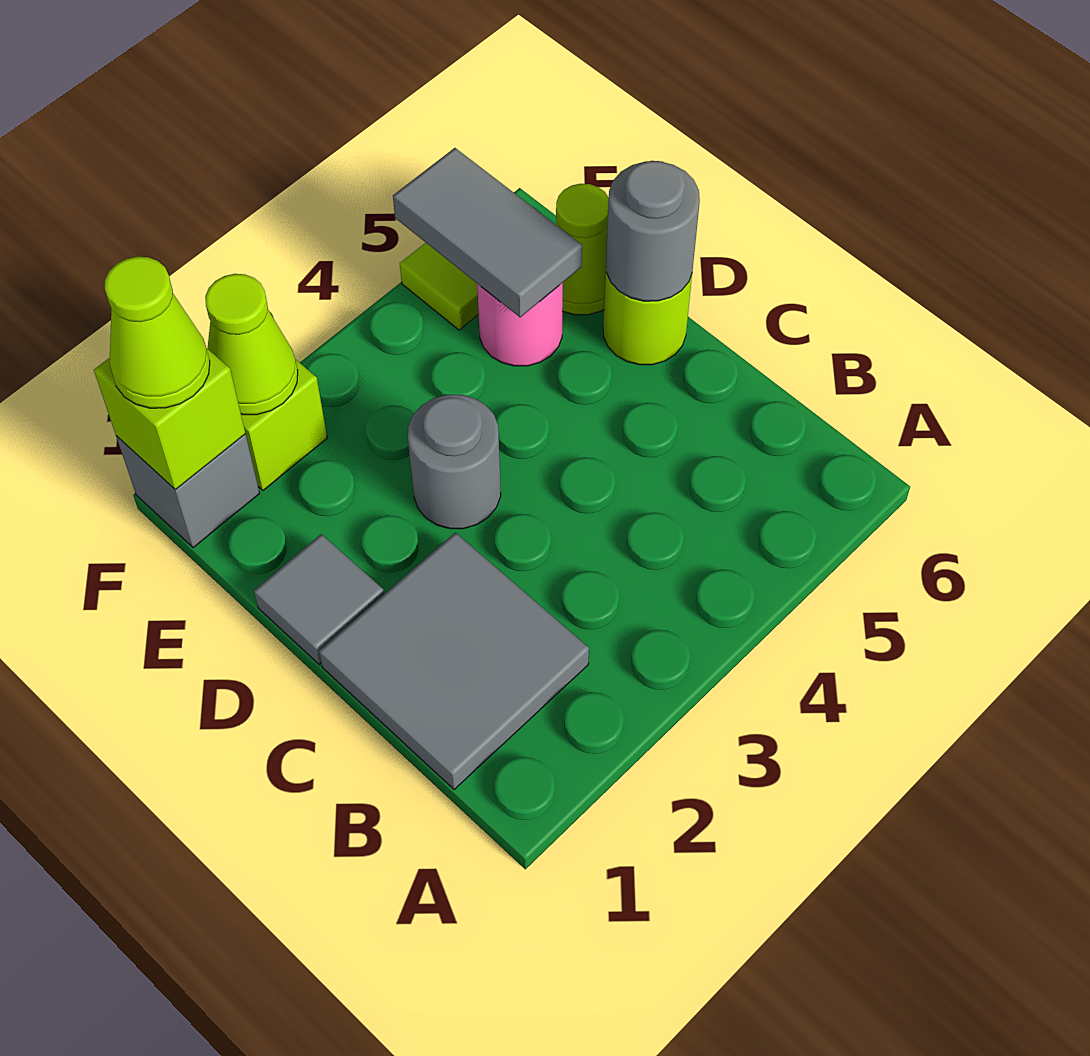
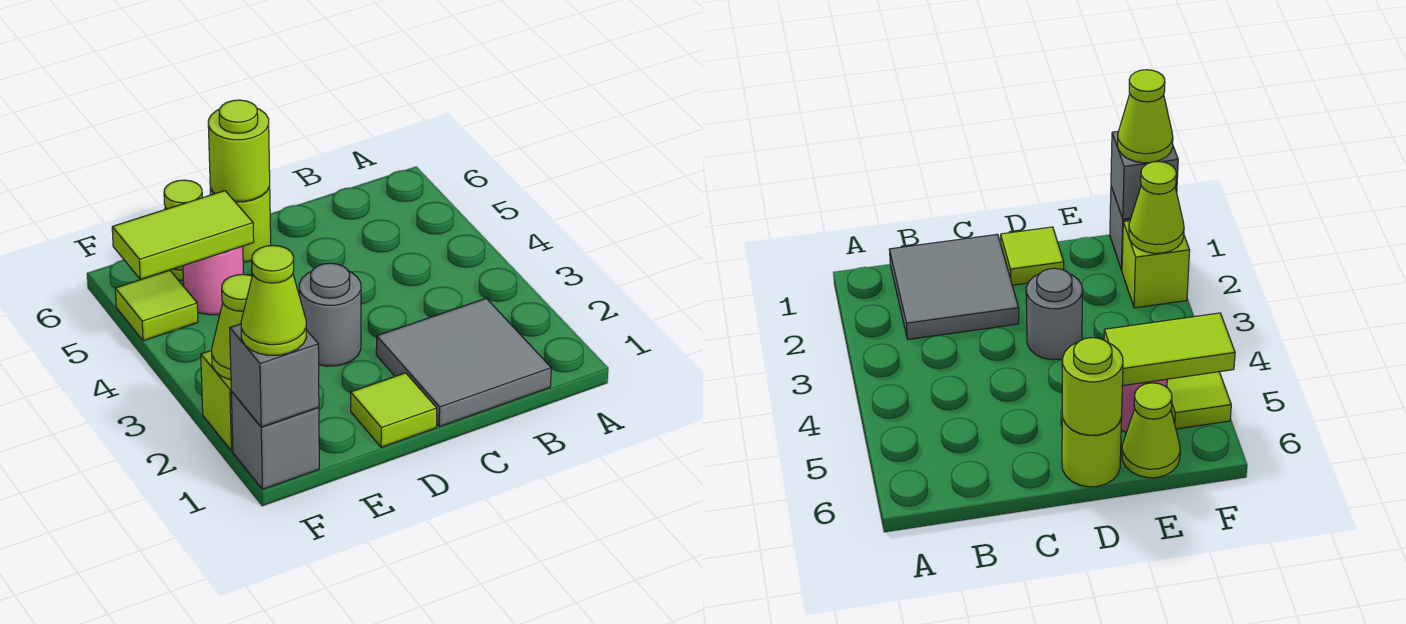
grey tile D1 level 1 -> lime tile D1 level 1
grey round brick D6 level 2 -> lime round brick D6 level 2
grey tile E5:F5 level 2 -> lime tile E5:F5 level 2
lime brick F1 level 2 -> grey brick F1 level 2

